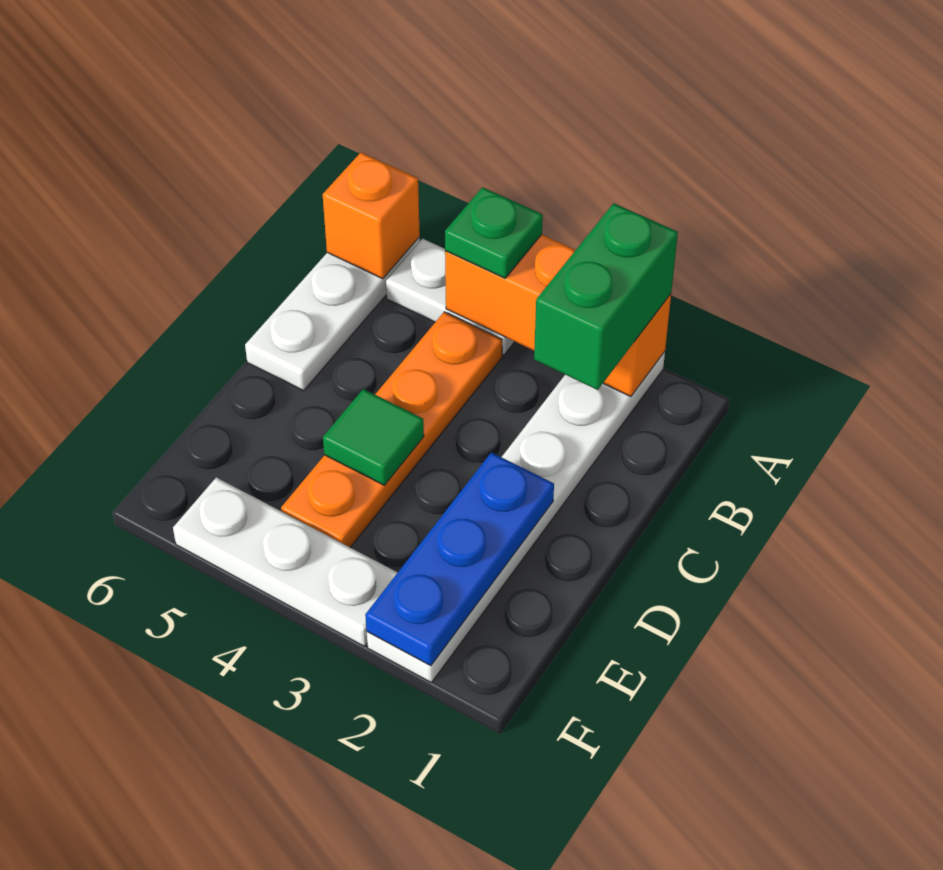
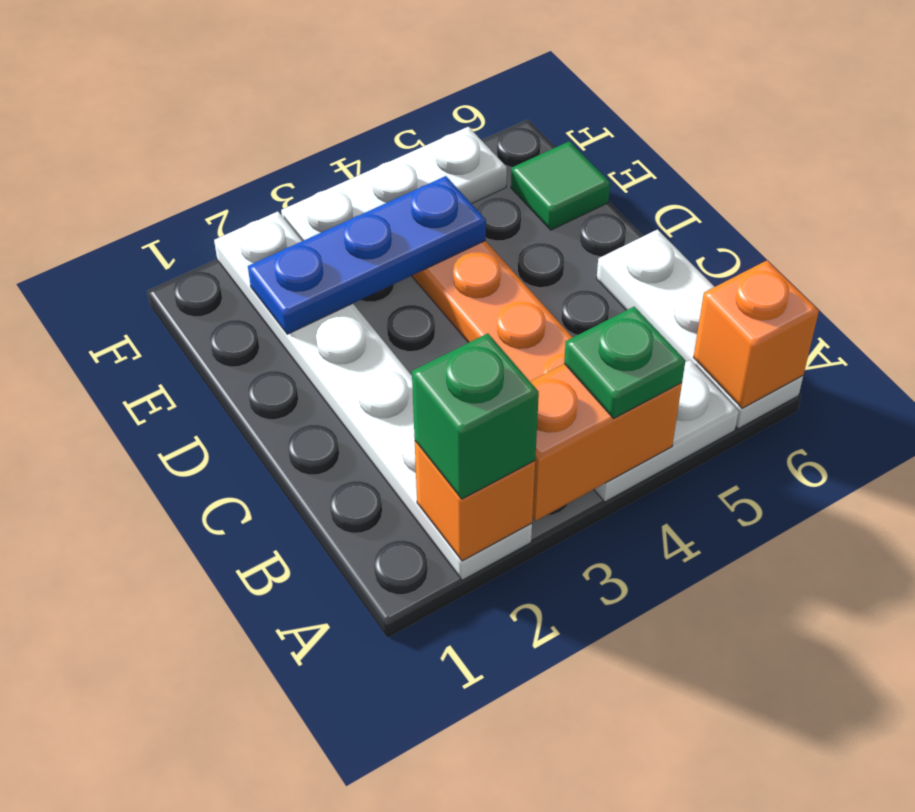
green brick A2:B2 level 3 -> green brick A2 level 3
blue plate D2:F2 level 2 -> blue plate E2:E4 level 2
green tile D4 level 2 -> green tile E6 level 1

